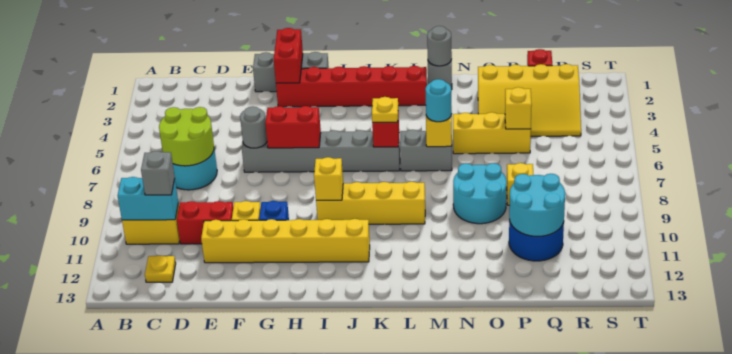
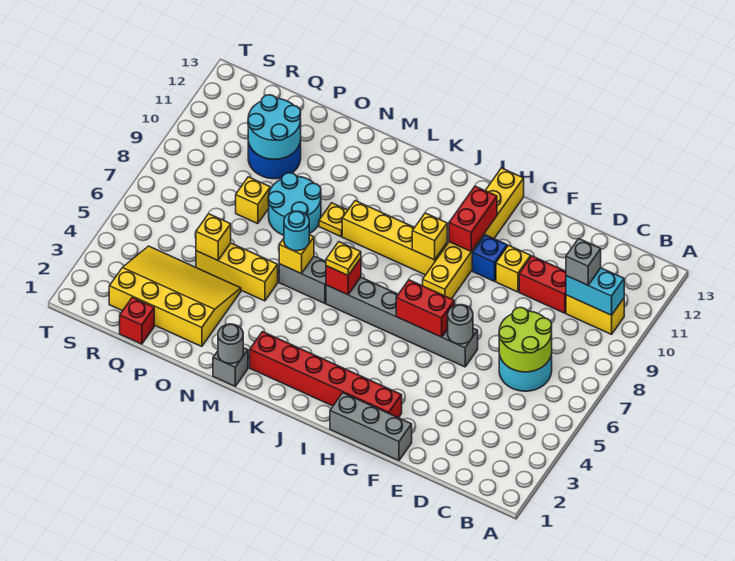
yellow plate C12 level 1 -> yellow plate M9 level 1
yellow brick E11:J11 level 1 -> yellow brick H8:H13 level 1
red brick G1:G2 level 2 -> red brick H10:H11 level 2

